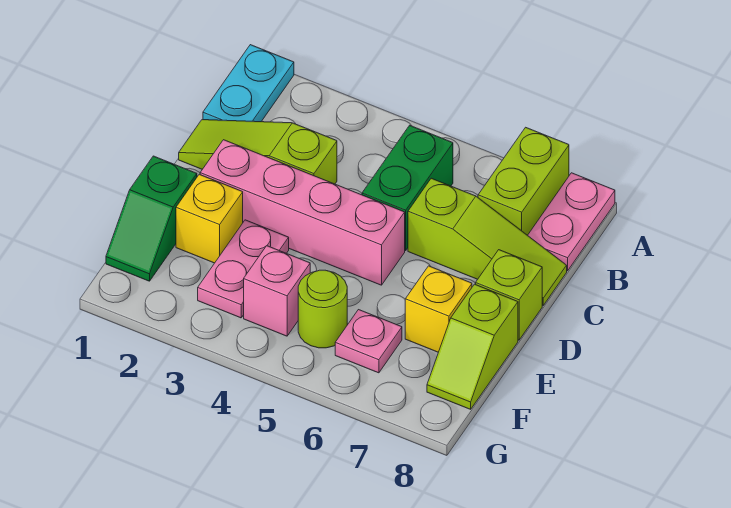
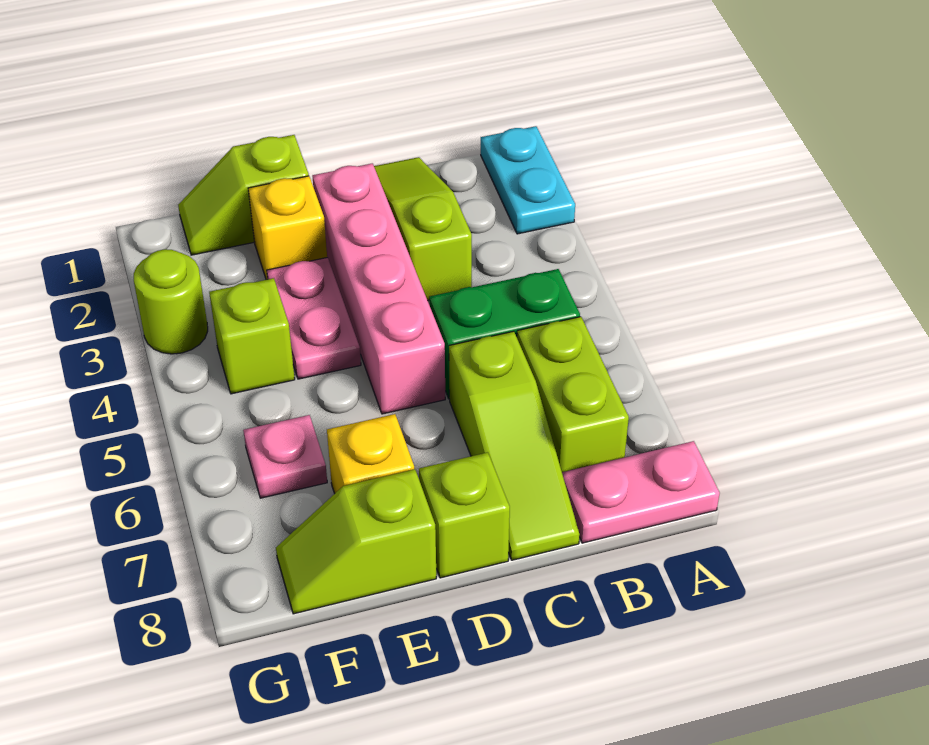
cyan plate A1:B1 level 1 -> cyan plate A1:A2 level 1
lime brick A7:B7 level 1 -> lime brick B6:B7 level 1
green slope E1:F1 level 1 top E -> lime slope E1:F1 level 1 top E
pink plate E3:F3 level 1 -> pink plate E3:E4 level 1
pink brick F4 level 1 -> lime brick F4 level 1
lime round brick F5 level 1 -> lime round brick G3 level 1

